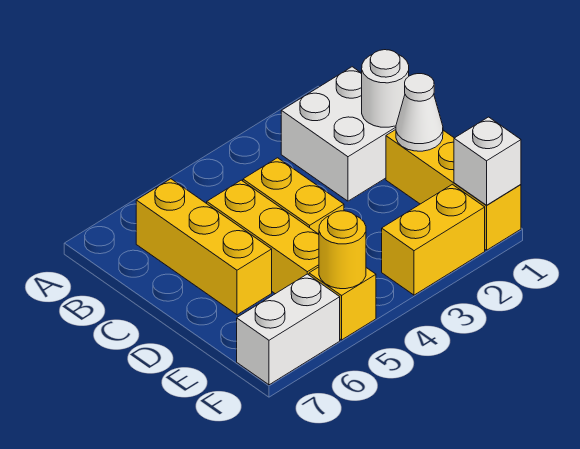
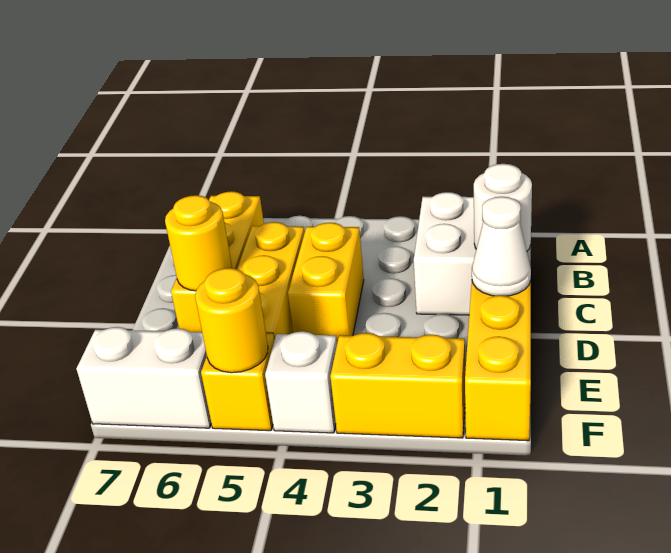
none -> yellow round brick D6 level 2
white brick F1 level 2 -> white brick F4 level 1

